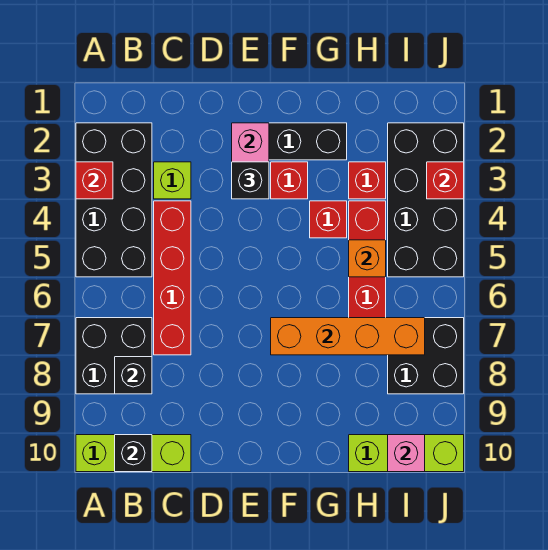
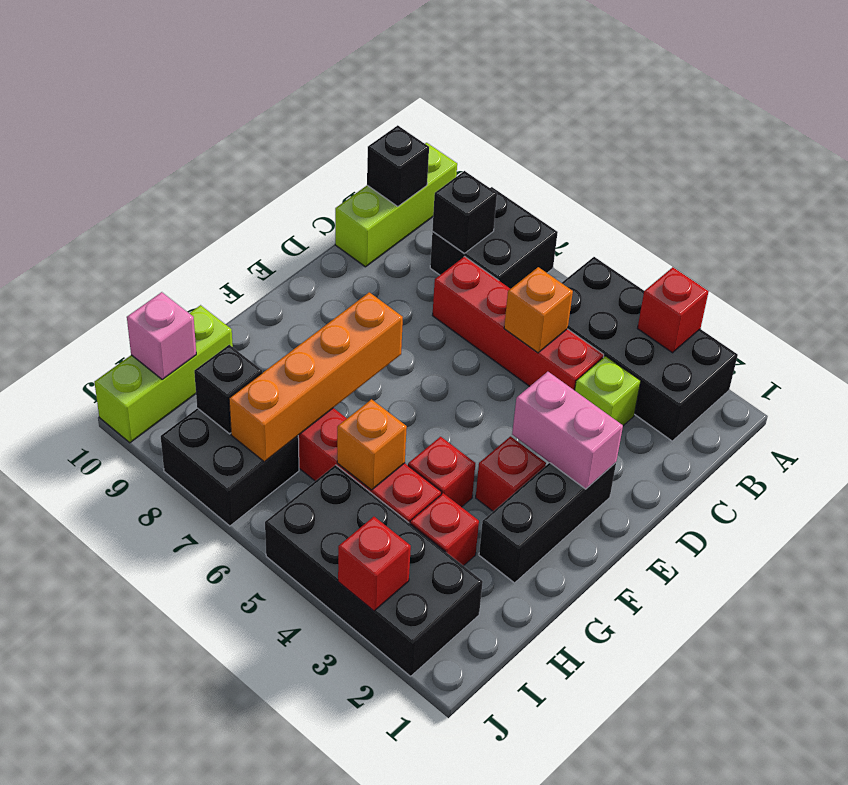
none -> orange brick C5 level 2
black brick E3 level 3 -> black brick I8 level 2

